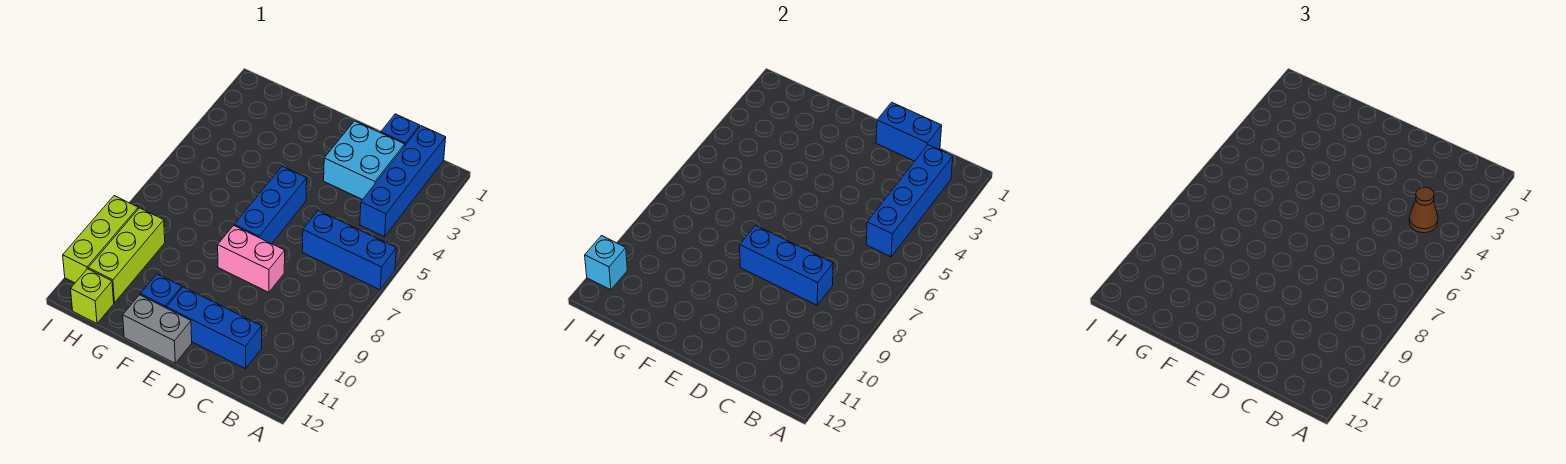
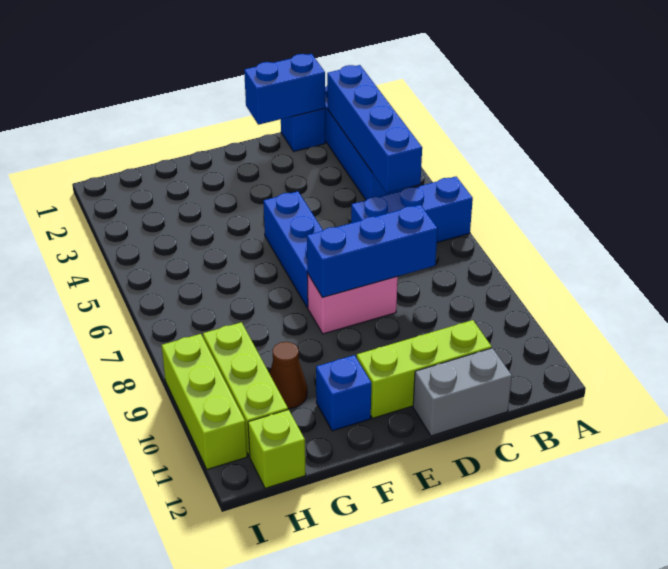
brown cone B4 level 3 -> brown cone G10 level 1
cyan brick C2:D3 level 1 -> none
blue brick C11:E11 level 1 -> lime brick C11:E11 level 1
grey brick E12:F12 level 1 -> grey brick C12:D12 level 1
cyan brick I11 level 2 -> none

